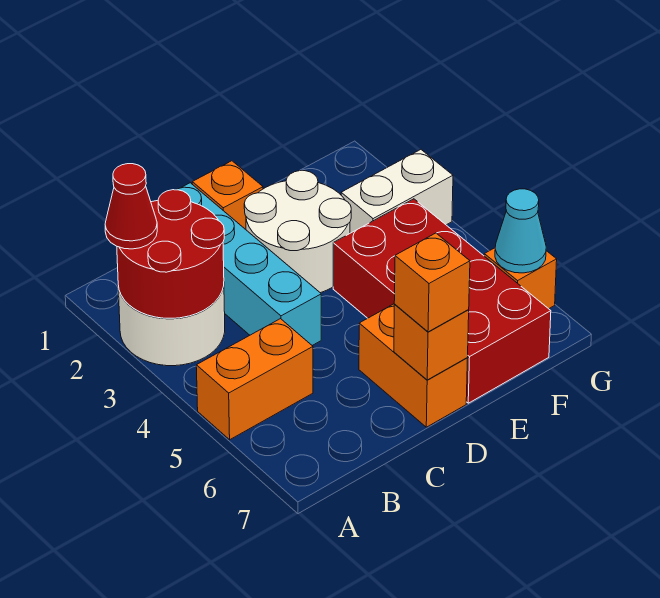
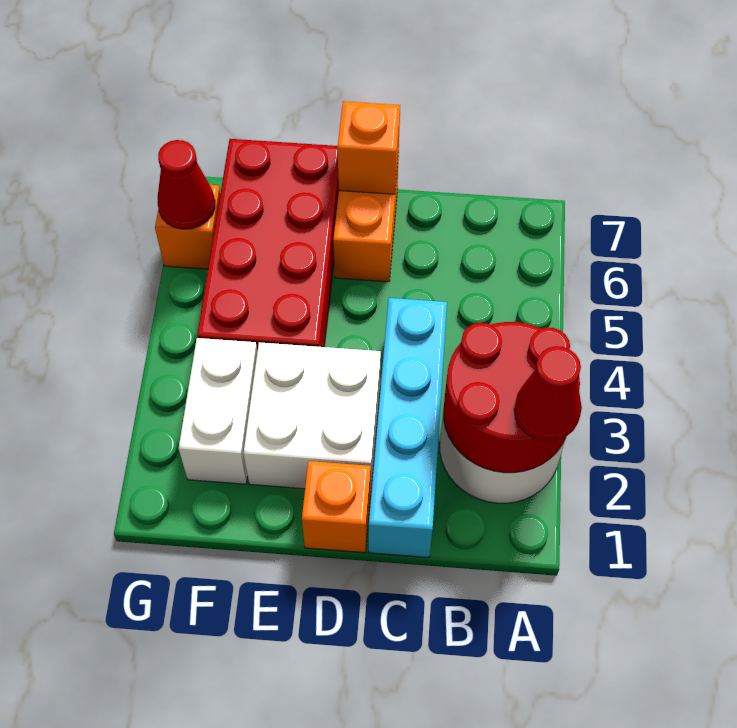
orange brick A5:B5 level 1 -> none
white round brick D2:E3 level 1 -> white brick D2:E3 level 1
orange brick D7 level 3 -> none
white brick F3:G3 level 1 -> white brick F2:F3 level 1
cyan cone G6 level 2 -> red cone G6 level 2

